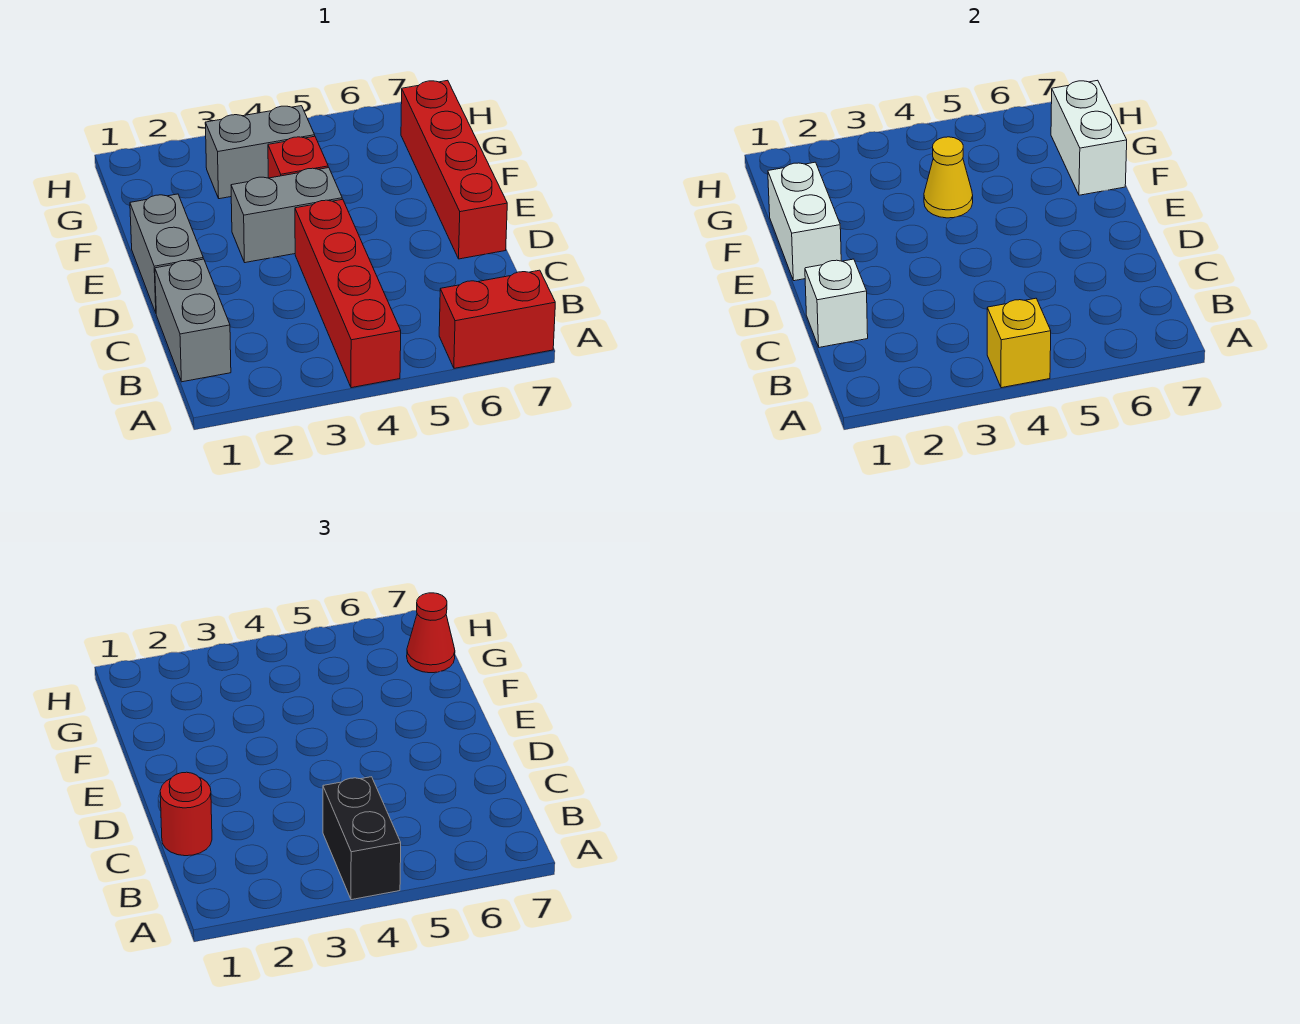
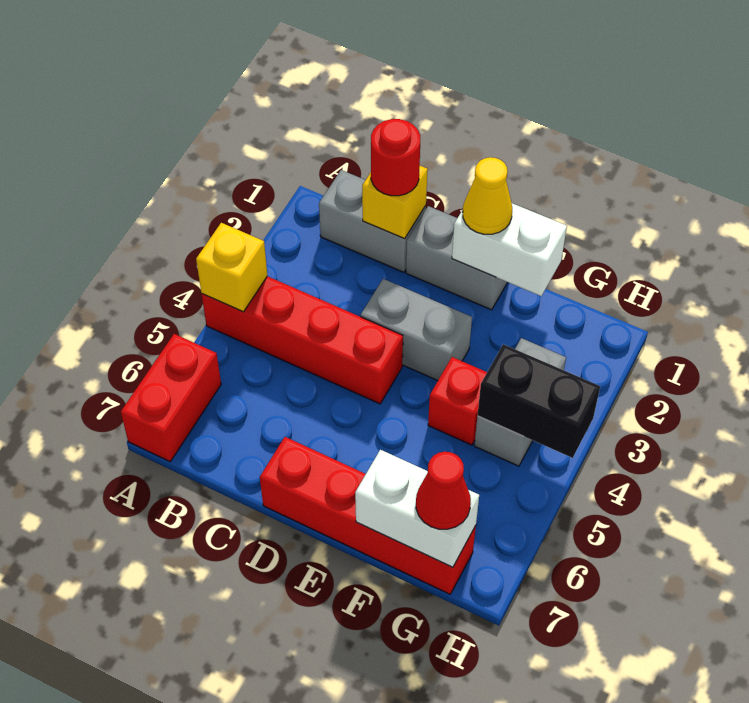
black brick A4:B4 level 3 -> black brick G4:H4 level 2
white brick C1 level 2 -> yellow brick C1 level 2
grey brick E3:E4 level 1 -> grey brick D3:E3 level 1
yellow cone F4 level 2 -> yellow cone E1 level 3

